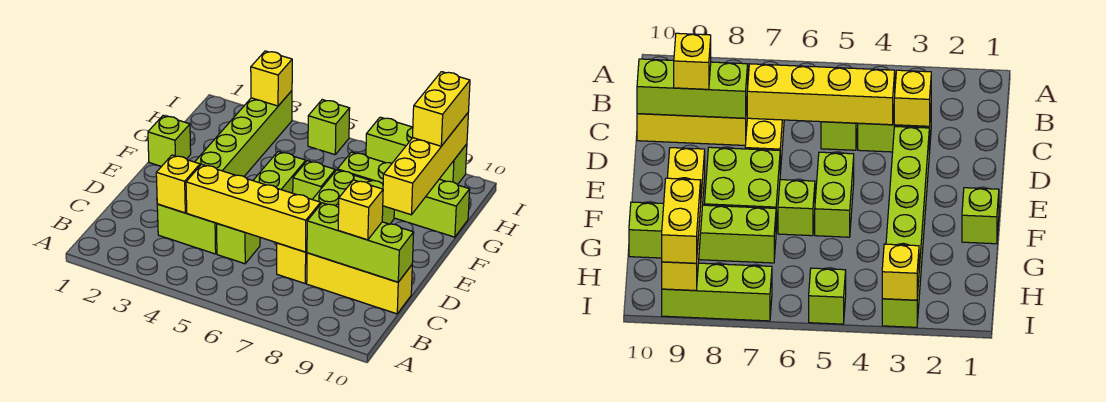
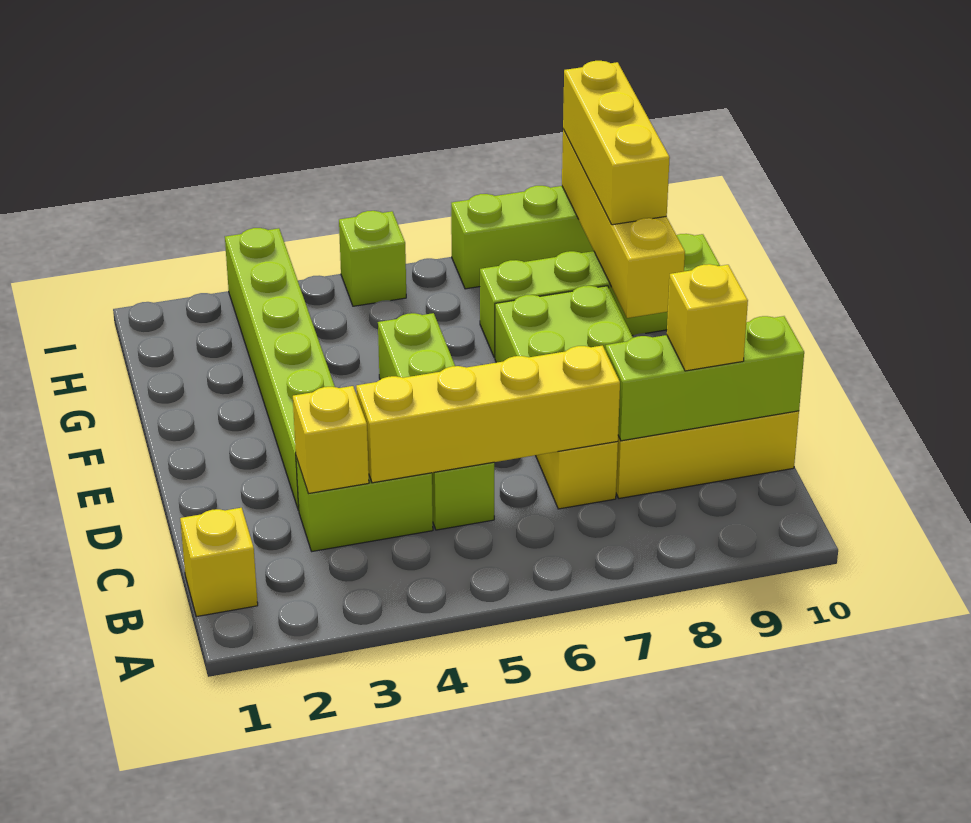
lime brick F1 level 1 -> none
lime brick F6 level 1 -> none
yellow brick H9:I9 level 3 -> yellow brick G9:I9 level 3
yellow brick I3 level 2 -> yellow brick B1 level 1

